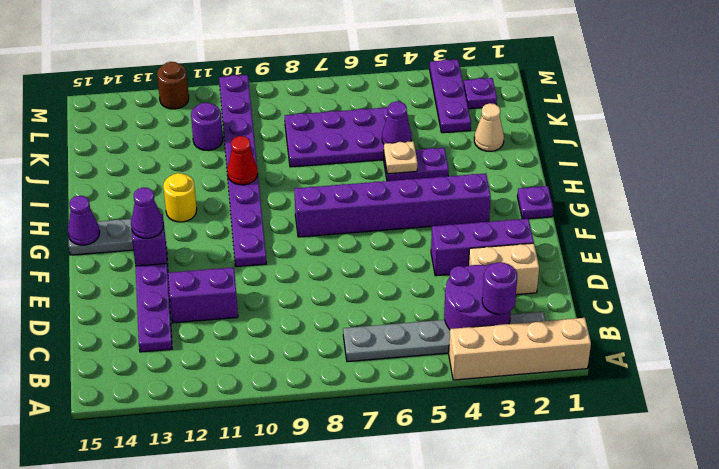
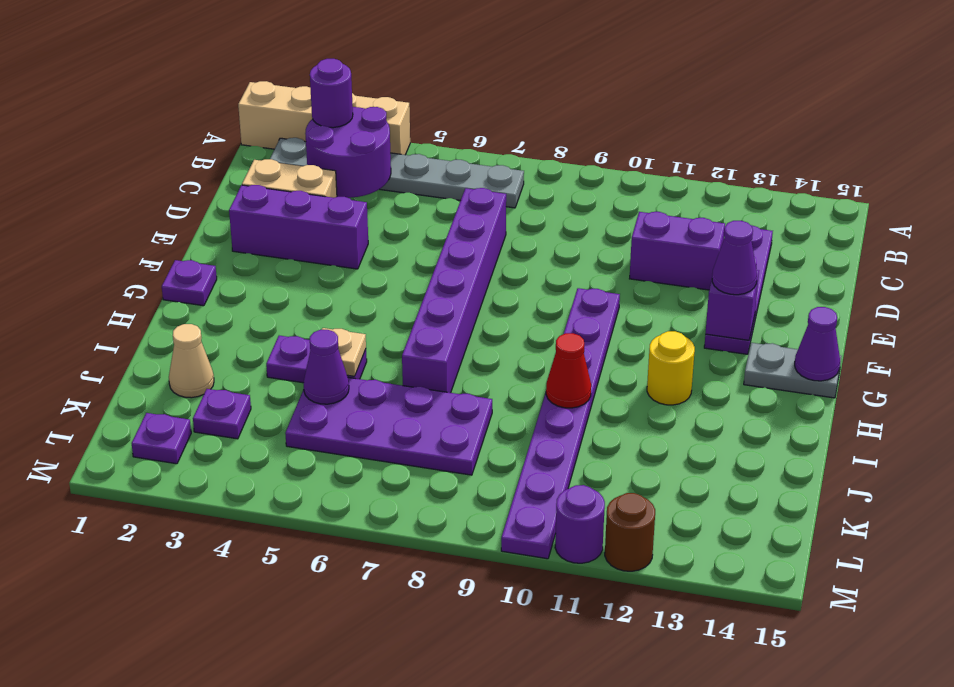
purple brick G3:G8 level 1 -> purple brick D7:I7 level 1
purple plate K3:M3 level 1 -> purple plate K3 level 1
purple round brick K11 level 1 -> purple round brick M11 level 1

